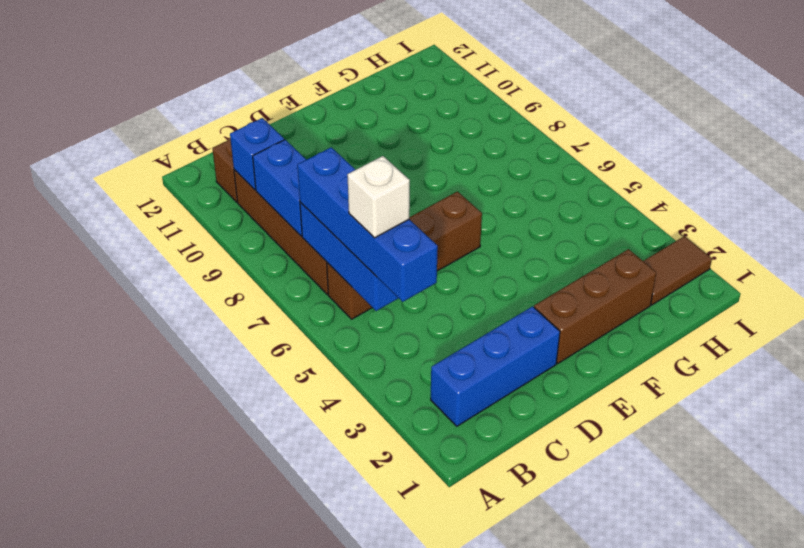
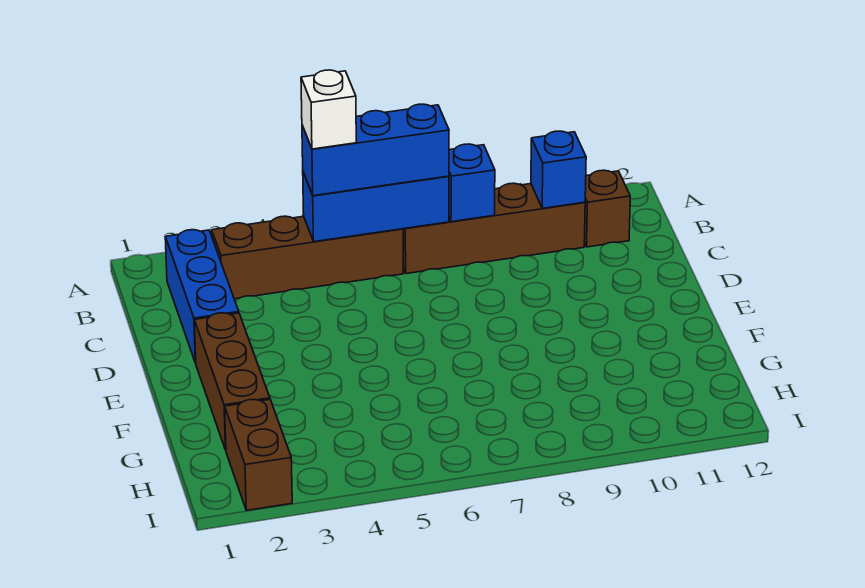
blue brick B4:B7 level 3 -> blue brick B5:B7 level 3
brown brick B6:E6 level 1 -> brown brick B3:B6 level 1
blue brick B8:B9 level 2 -> blue brick B8 level 2
brown tile H2:I2 level 1 -> brown brick H2:I2 level 1

